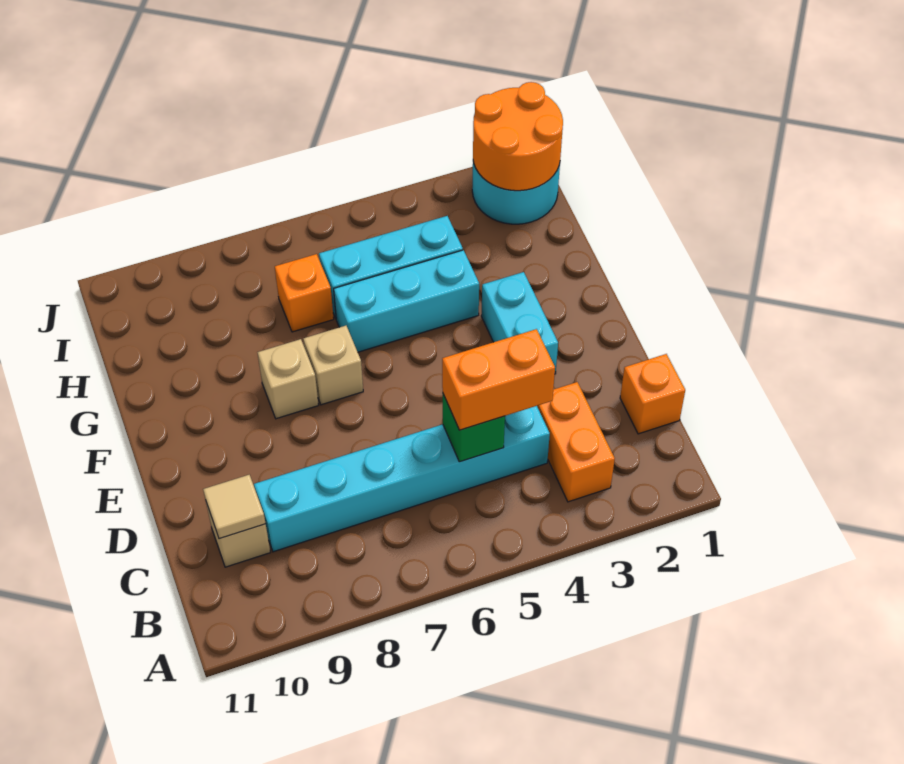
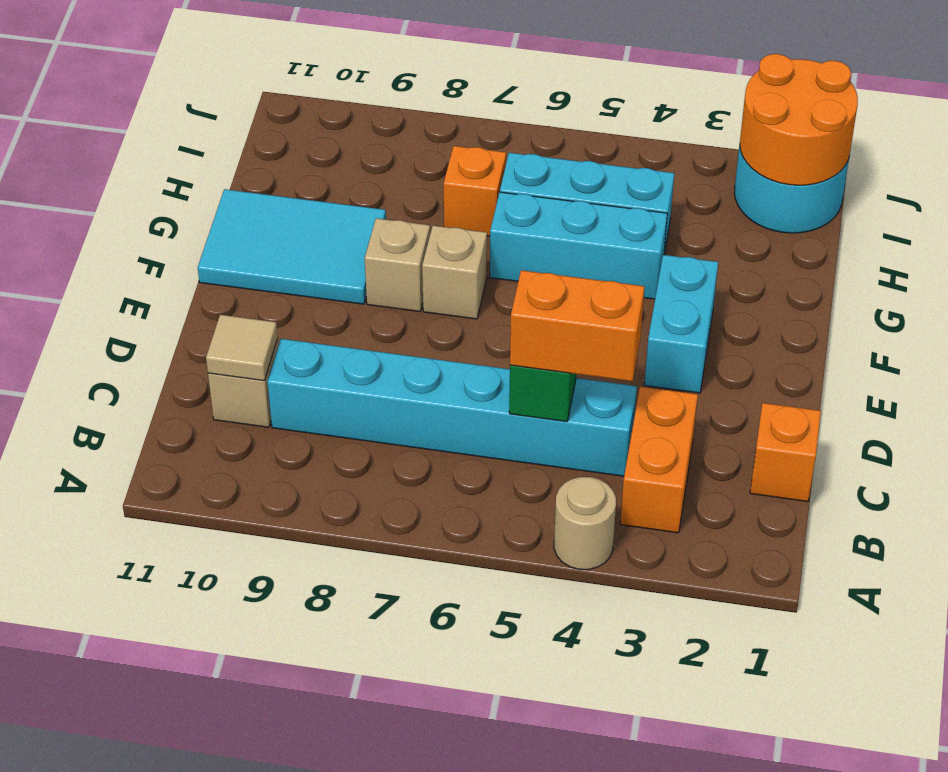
none -> tan round brick A4 level 1
none -> cyan tile F9:G11 level 1

